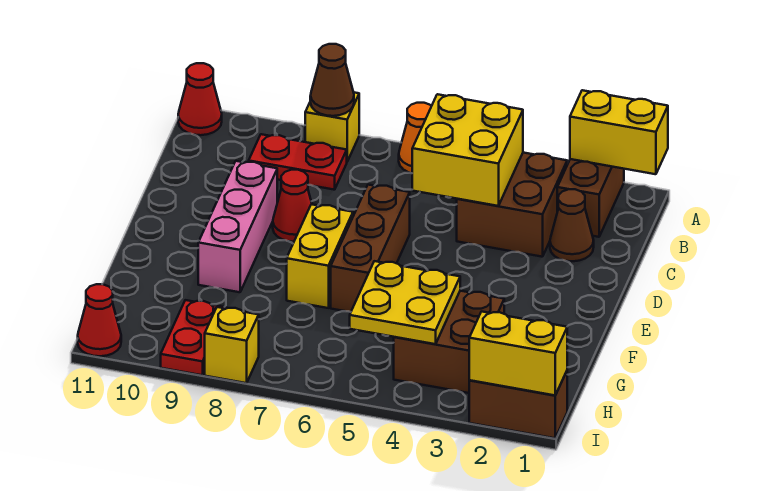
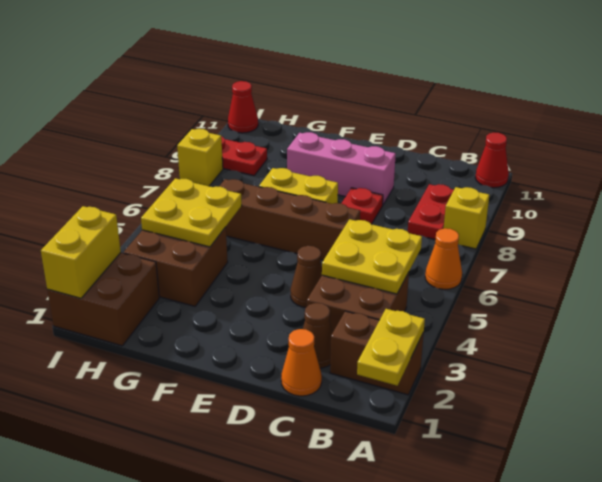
yellow brick A1:A2 level 2 -> yellow plate A1:A2 level 2
brown cone A8 level 2 -> brown cone D4 level 1
yellow brick B4:C5 level 2 -> yellow plate B4:C5 level 2
none -> orange cone C1 level 1
brown brick D6:F6 level 1 -> brown brick D6:G6 level 1
red cone D8 level 1 -> red plate D8 level 1
brown brick I1:I2 level 1 -> brown brick H1:I2 level 1

